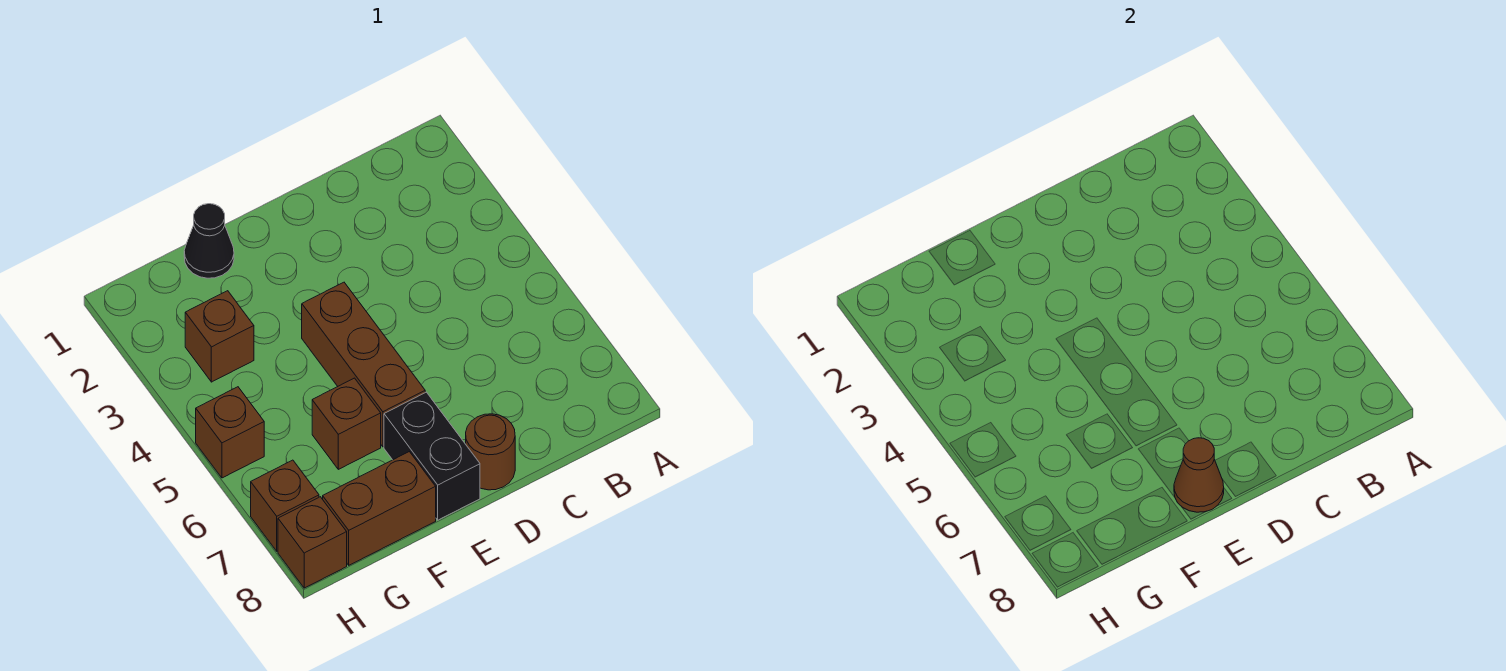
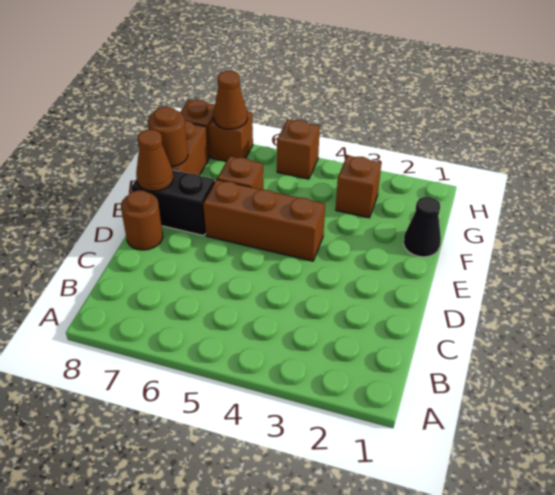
none -> brown round brick F8 level 2
none -> brown cone H7 level 2

